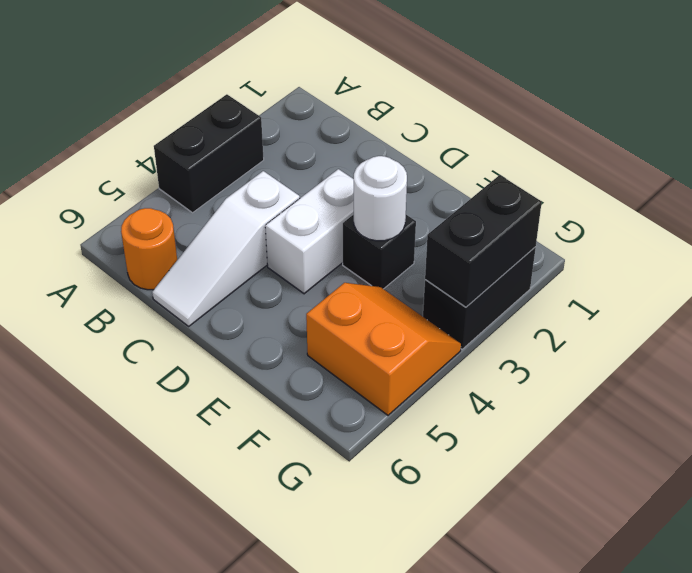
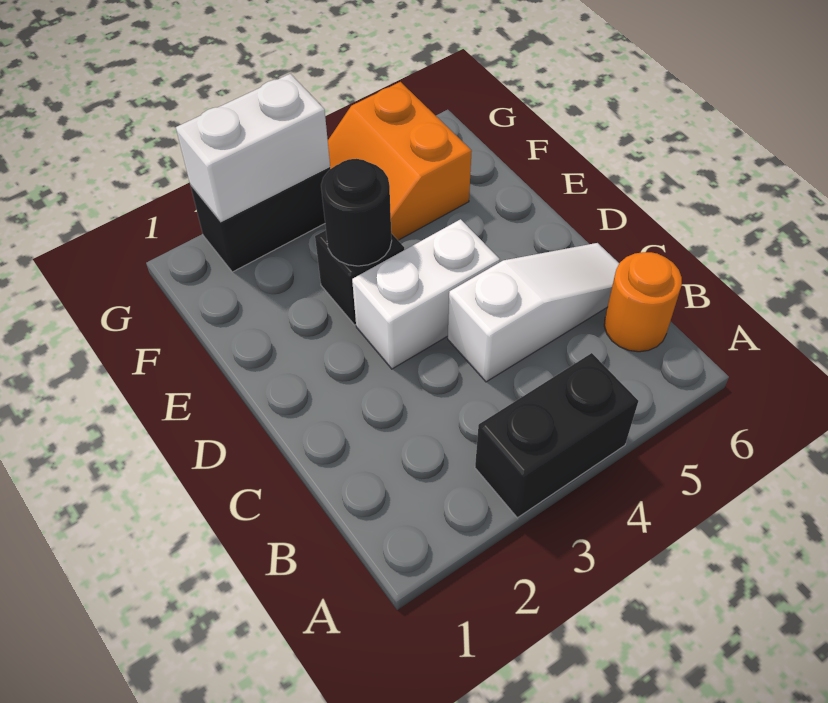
white round brick E3 level 2 -> black round brick E3 level 2
black brick G2:G3 level 2 -> white brick G2:G3 level 2

